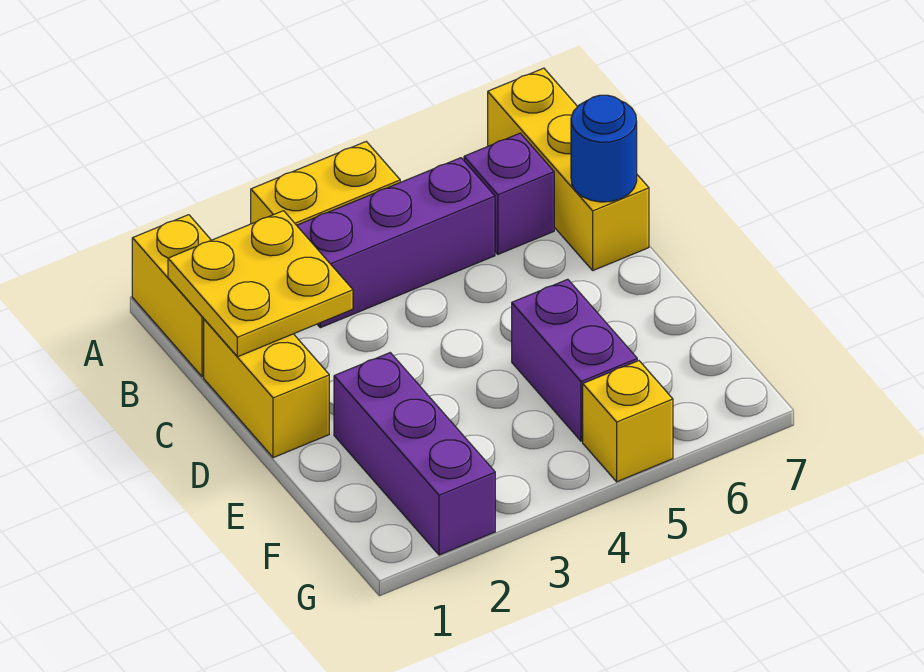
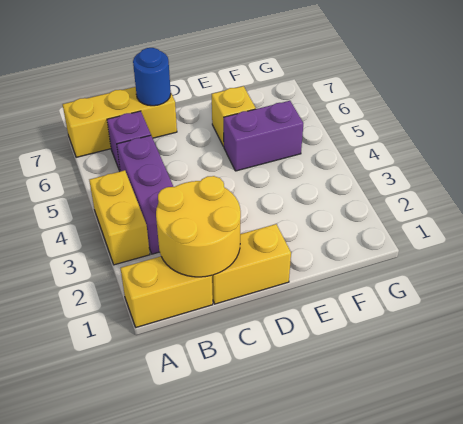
yellow plate B1:C2 level 2 -> yellow round brick B1:C2 level 2
purple brick E2:G2 level 1 -> none
yellow brick G5 level 1 -> yellow brick E6 level 1

